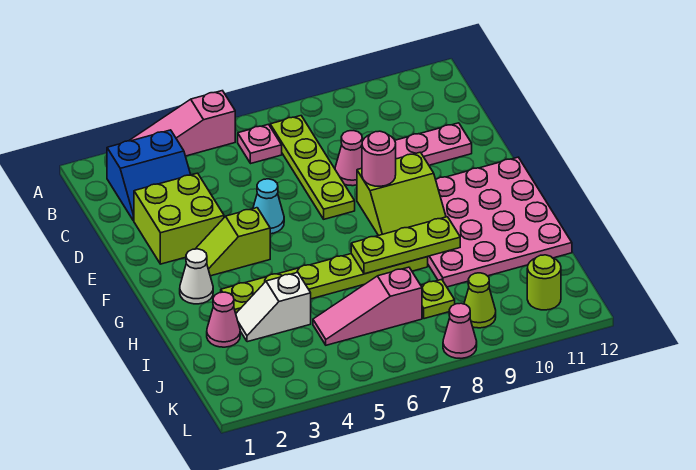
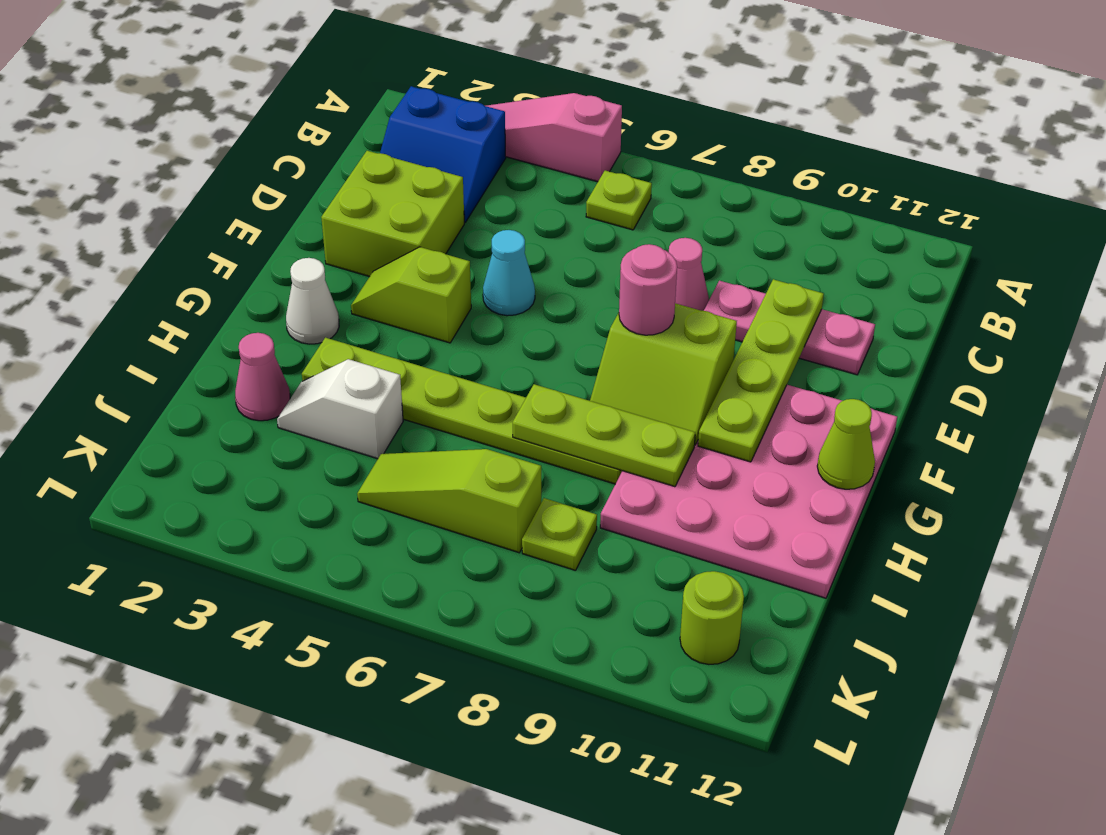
pink plate B6 level 1 -> lime plate B6 level 1
lime plate B7:E7 level 1 -> lime plate D10:G10 level 2
pink slope J5:J7 level 1 top 7 -> lime slope J5:J7 level 1 top 7
lime cone K9 level 1 -> lime cone G12 level 2
pink cone L8 level 1 -> none

